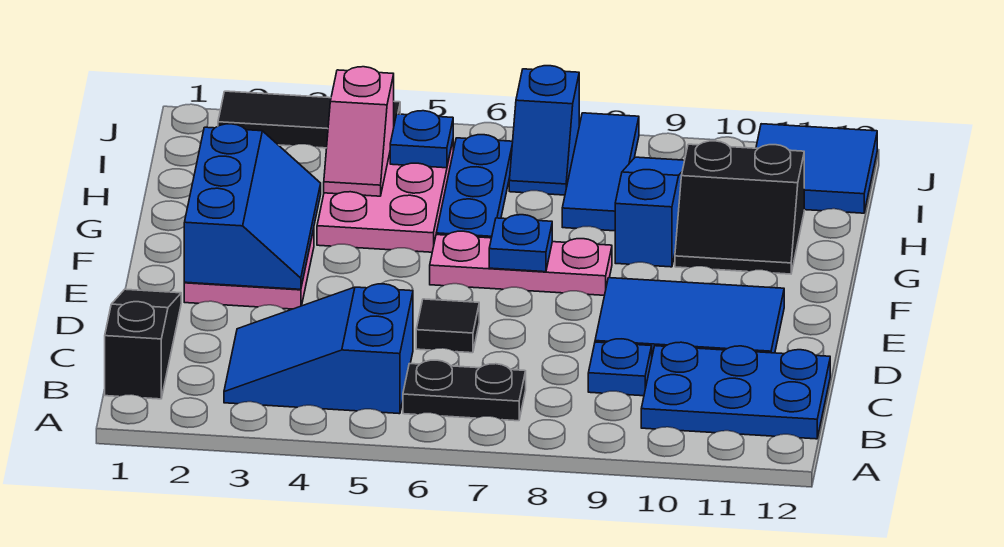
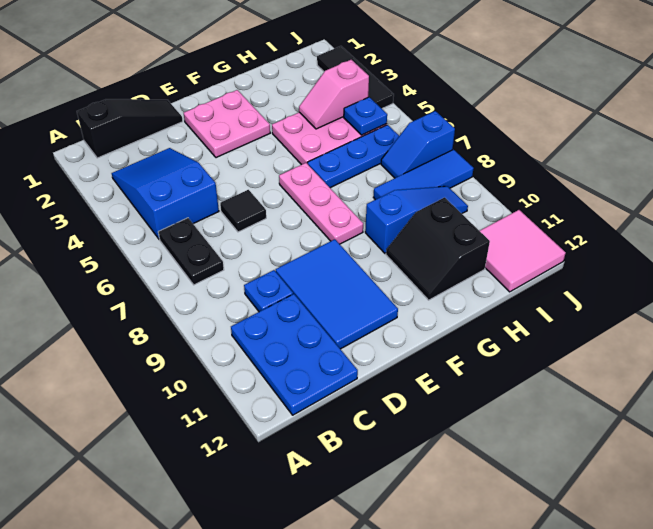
blue slope E2:G3 level 2 top 2 -> none
blue plate F7 level 2 -> none
blue tile I11:J12 level 1 -> pink tile I11:J12 level 1

